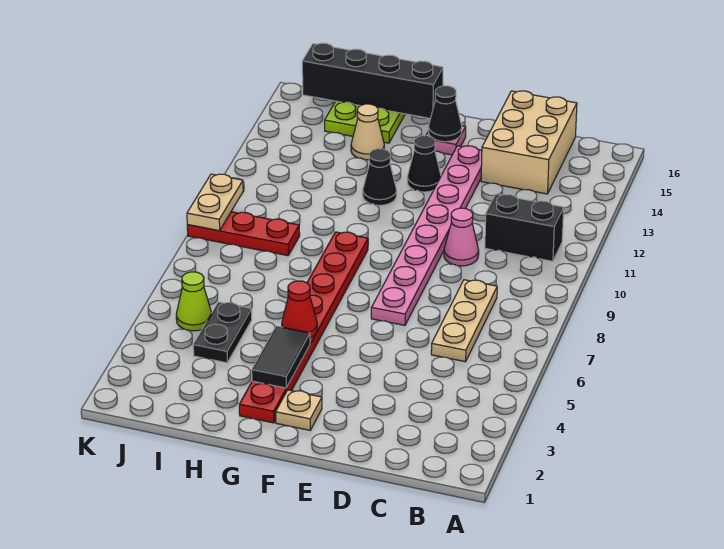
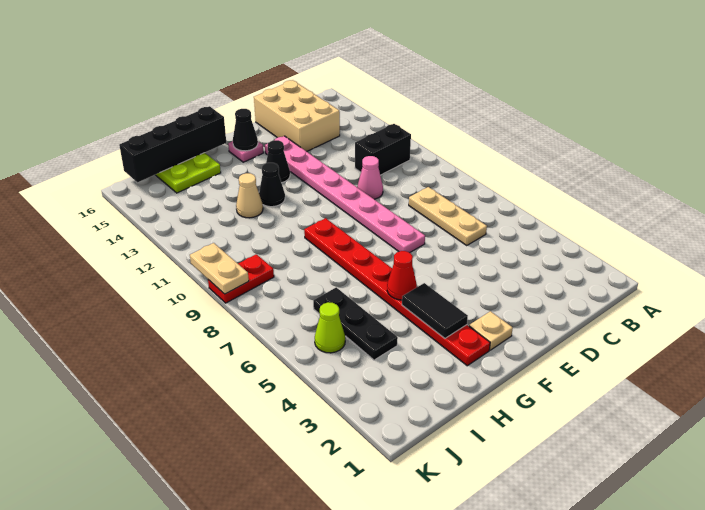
tan cone H14 level 1 -> tan cone H12 level 1
black plate I4:I5 level 1 -> black plate I4:I6 level 1
red plate I9:K9 level 1 -> red plate J9:K9 level 1

